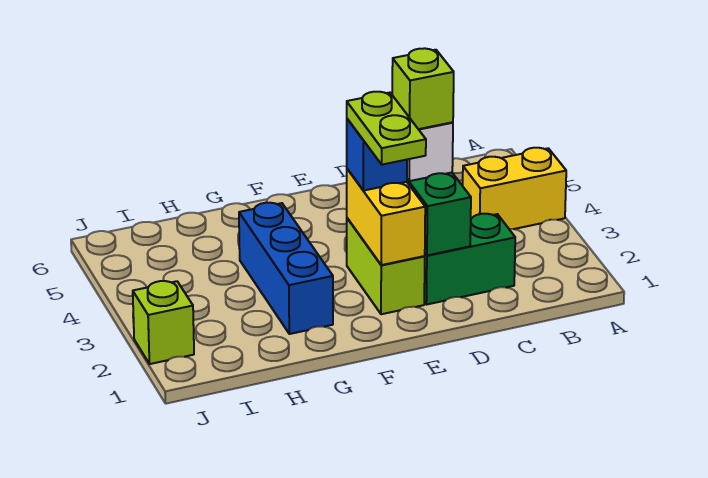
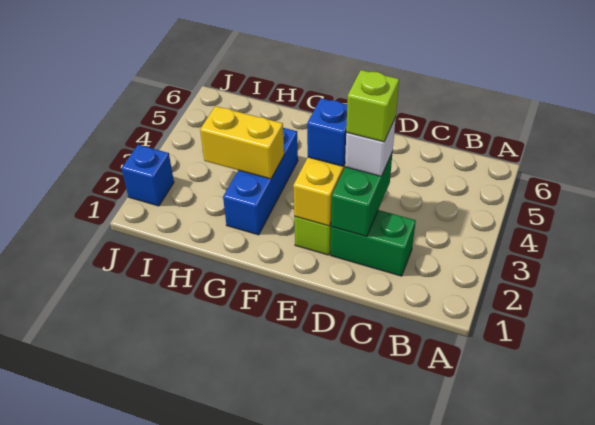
yellow brick A4:B4 level 1 -> yellow brick G3:H3 level 2
lime plate E2:E3 level 4 -> none
lime brick J2 level 1 -> blue brick J2 level 1

